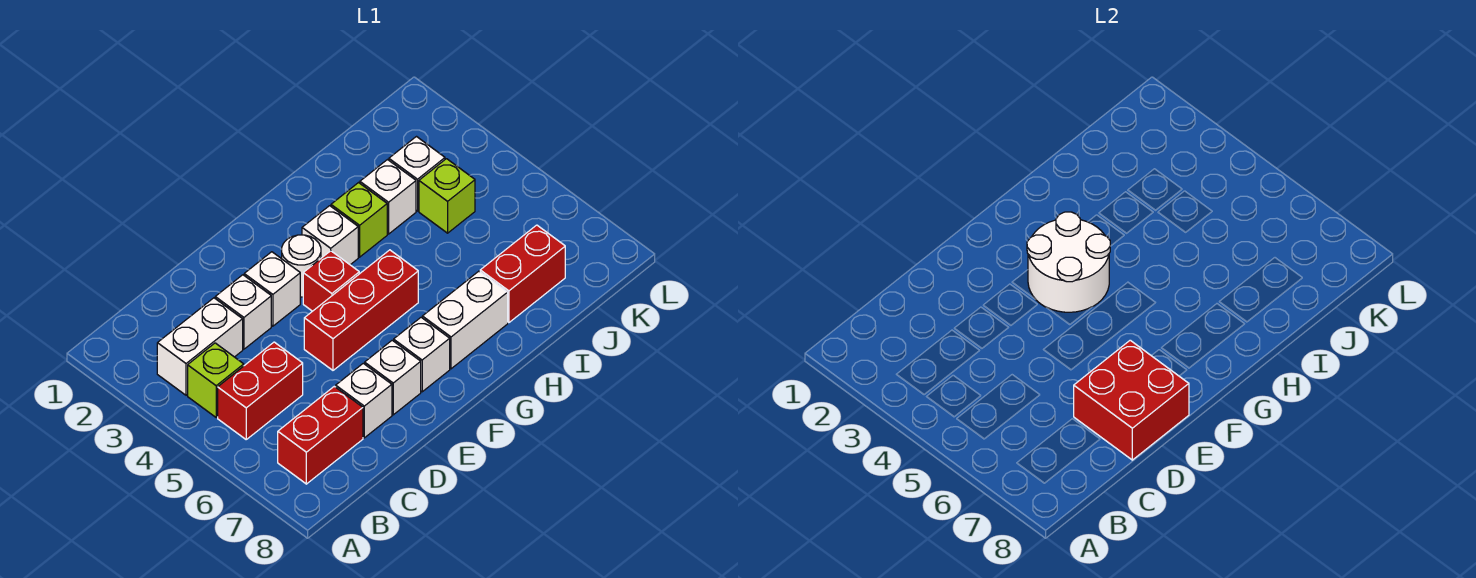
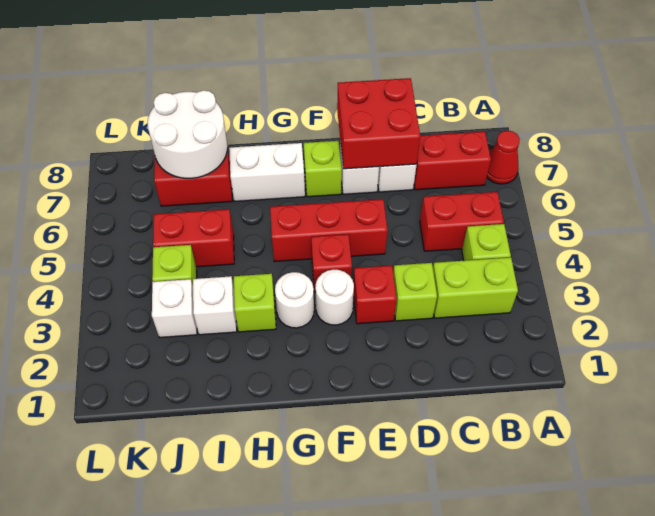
none -> red cone A7 level 1
white brick B3:C3 level 1 -> lime brick B3:C3 level 1
white brick D3 level 1 -> lime brick D3 level 1
white brick E3 level 1 -> red brick E3 level 1
white round brick F3:G4 level 2 -> white round brick I7:J8 level 2
white brick F7 level 1 -> lime brick F7 level 1
white brick G3 level 1 -> white round brick G3 level 1
none -> red brick I5:J5 level 1

